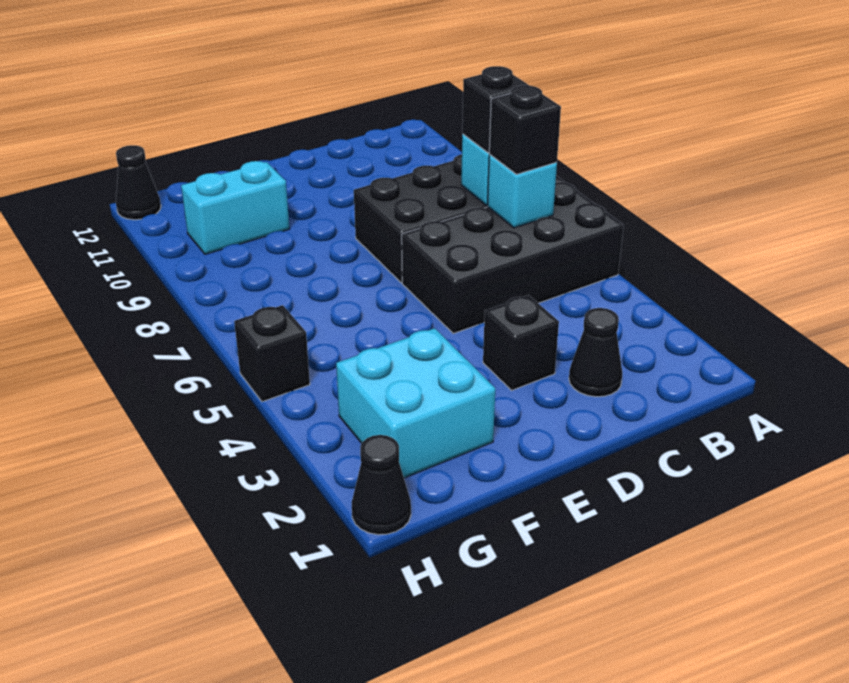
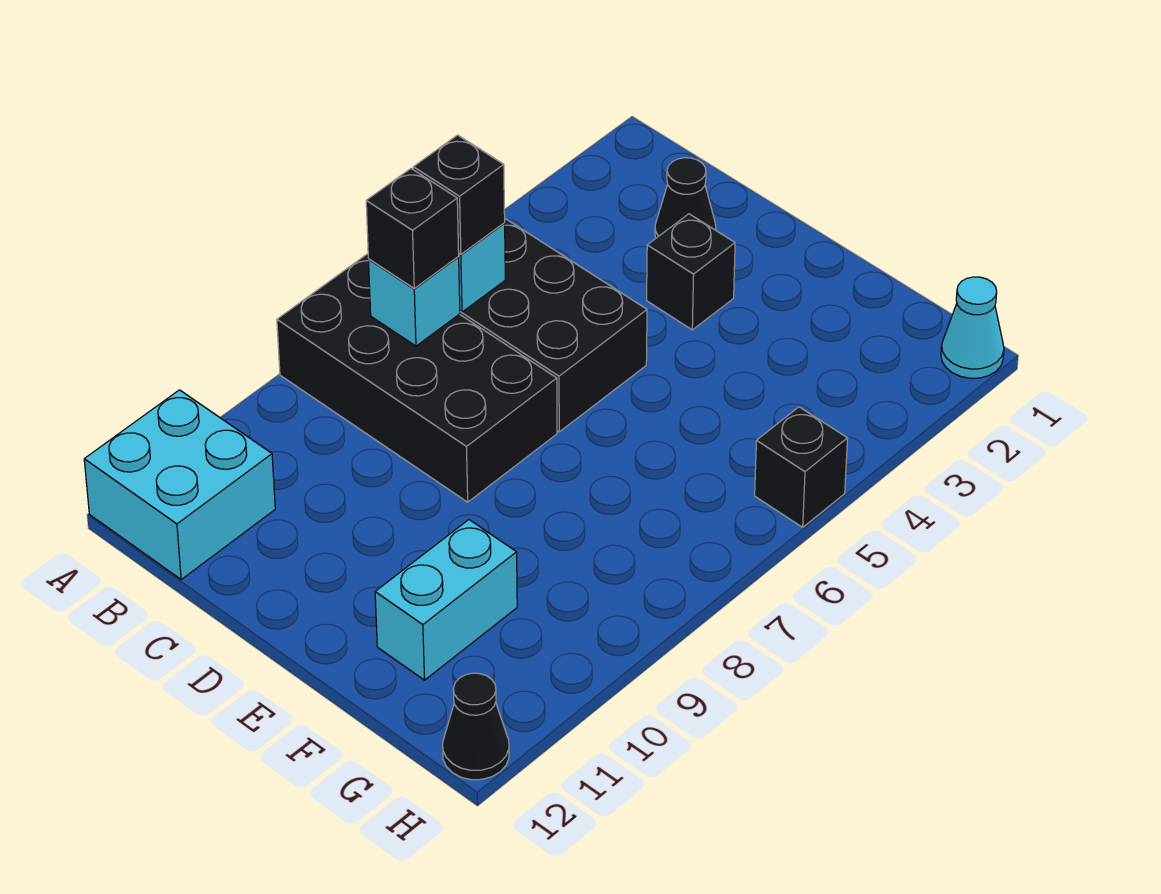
cyan brick F2:G3 level 1 -> cyan brick A11:B12 level 1
cyan brick F10:G10 level 1 -> cyan brick F10:F11 level 1
black cone H1 level 1 -> cyan cone H1 level 1

